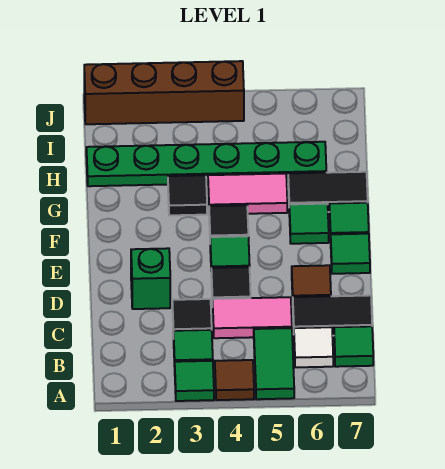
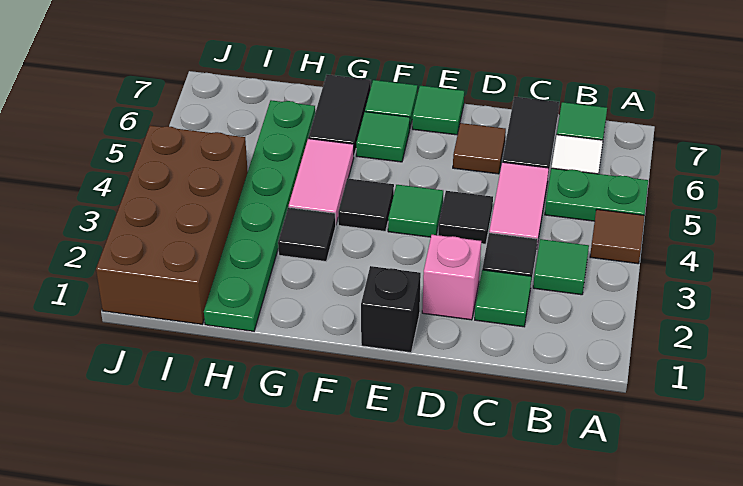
green tile A3 level 1 -> green tile C2 level 1
green tile A5:B5 level 1 -> green plate A5:B5 level 1
green brick D2 level 1 -> pink brick D2 level 1
none -> black brick E1 level 1
brown brick J1:J4 level 1 -> brown brick I1:J4 level 1

